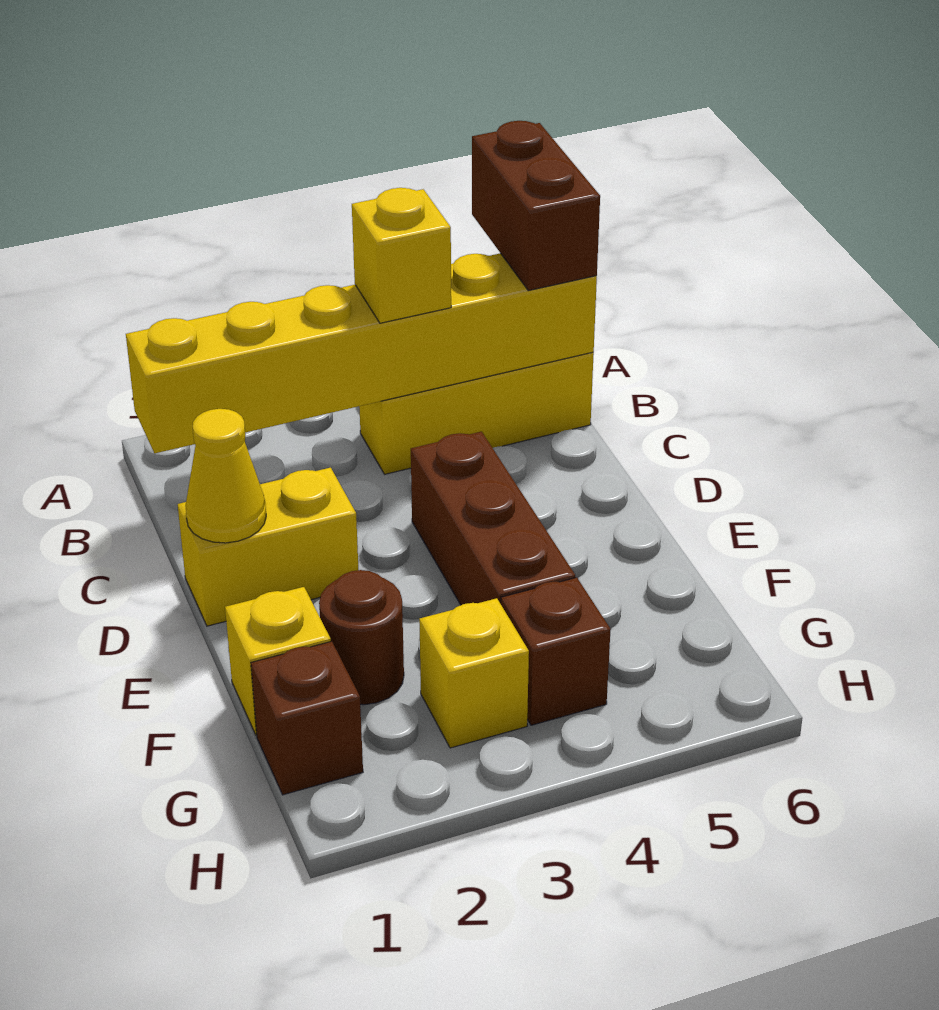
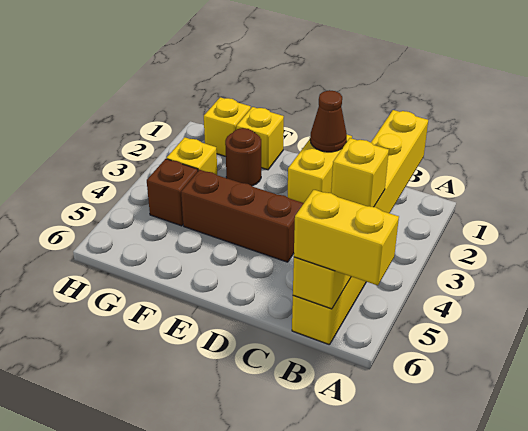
brown brick A6:B6 level 3 -> yellow brick A6:B6 level 3
yellow cone D1 level 2 -> brown cone D1 level 2
brown brick G1 level 1 -> yellow brick G1 level 1

